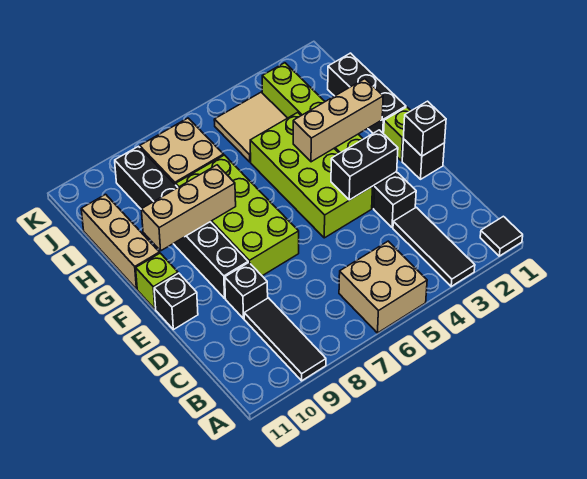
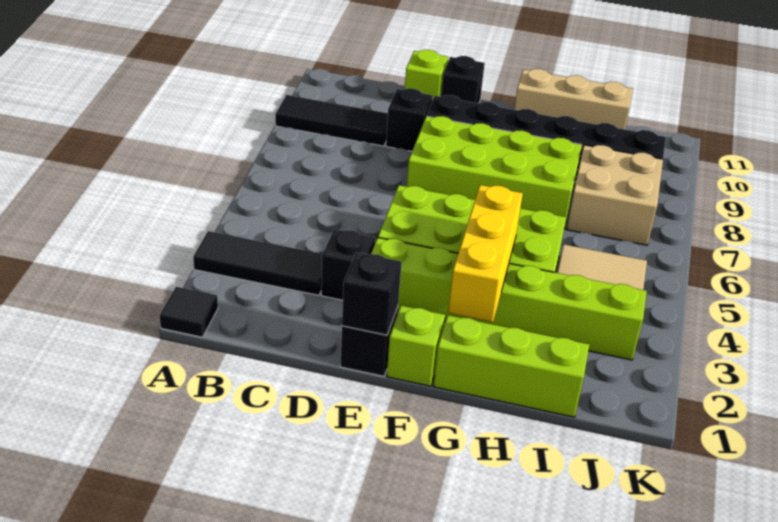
tan brick A5:B6 level 1 -> none
black brick E3:E4 level 2 -> none
lime brick F11 level 1 -> lime brick D11 level 1
black brick G1:I1 level 1 -> lime brick G1:I1 level 1
tan brick G2:G4 level 2 -> yellow brick G2:G4 level 2
tan brick G8:G10 level 2 -> none

